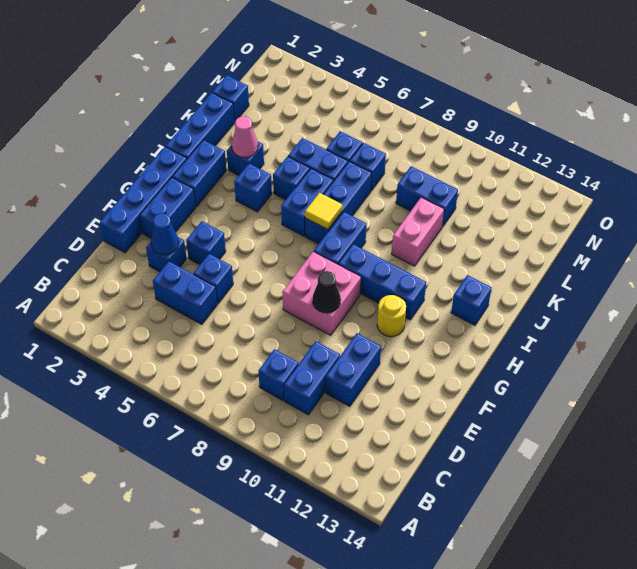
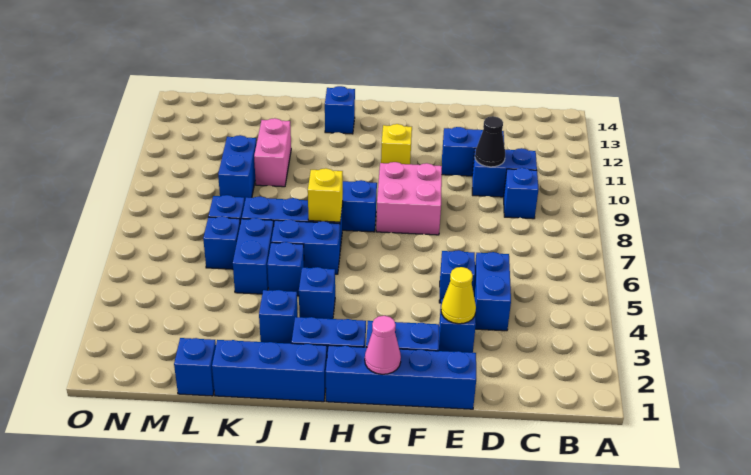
blue cone E3 level 2 -> yellow cone E3 level 2
blue brick F4 level 1 -> none
black cone F9 level 2 -> black cone D10 level 2
yellow round brick G11 level 1 -> yellow brick G11 level 1
blue brick H9:H11 level 1 -> none
yellow tile I7 level 2 -> yellow brick I7 level 2
pink cone J3 level 2 -> pink cone G1 level 2
pink brick J10:K10 level 1 -> pink brick K10:K11 level 1

